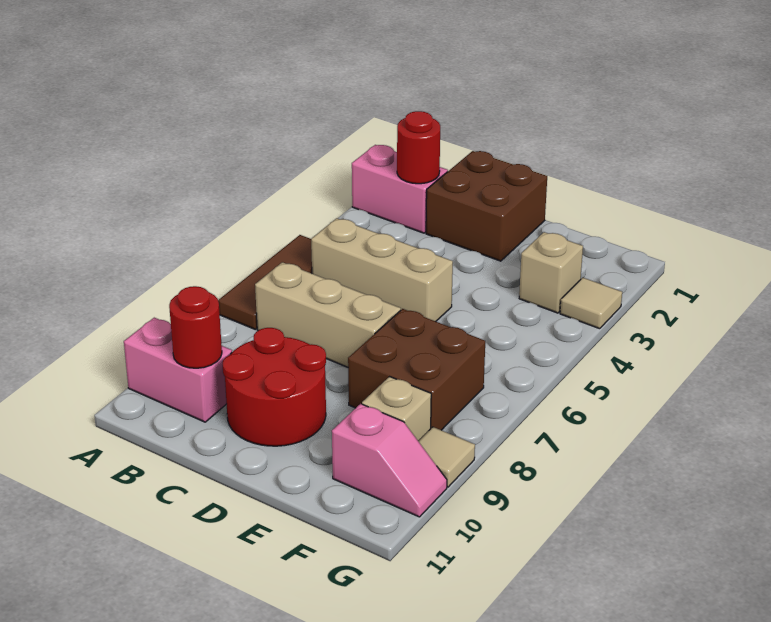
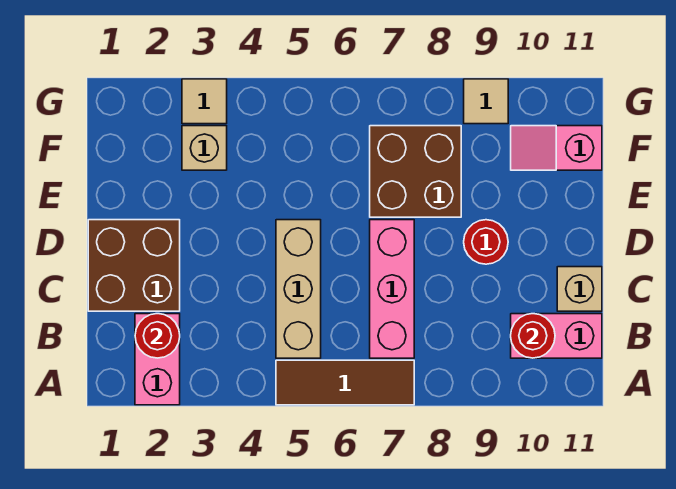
pink brick A10:B10 level 1 -> pink brick B10:B11 level 1
tan brick B7:D7 level 1 -> pink brick B7:D7 level 1
red round brick C9:D10 level 1 -> red round brick D9 level 1
tan brick F9 level 1 -> tan brick C11 level 1
pink slope F10:G10 level 1 top F -> pink slope F10:F11 level 1 top 11

